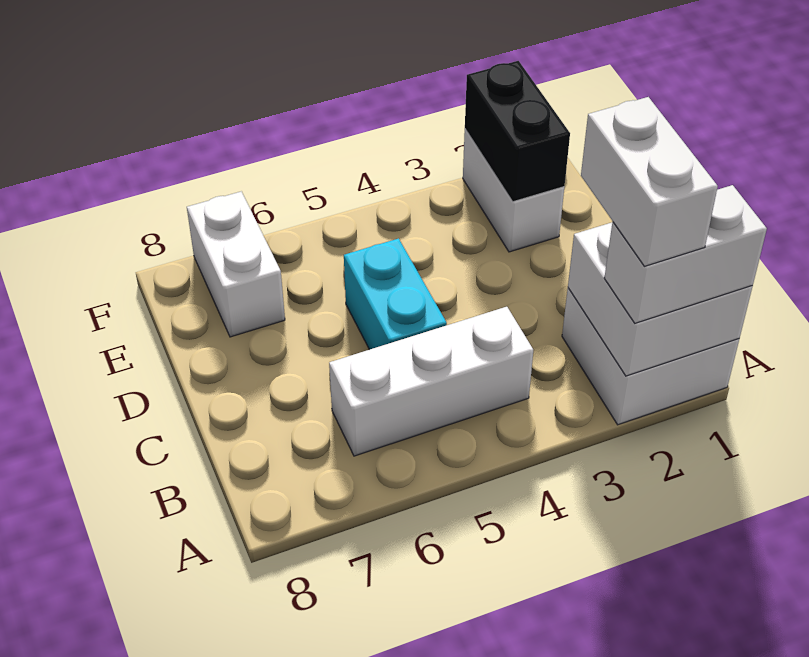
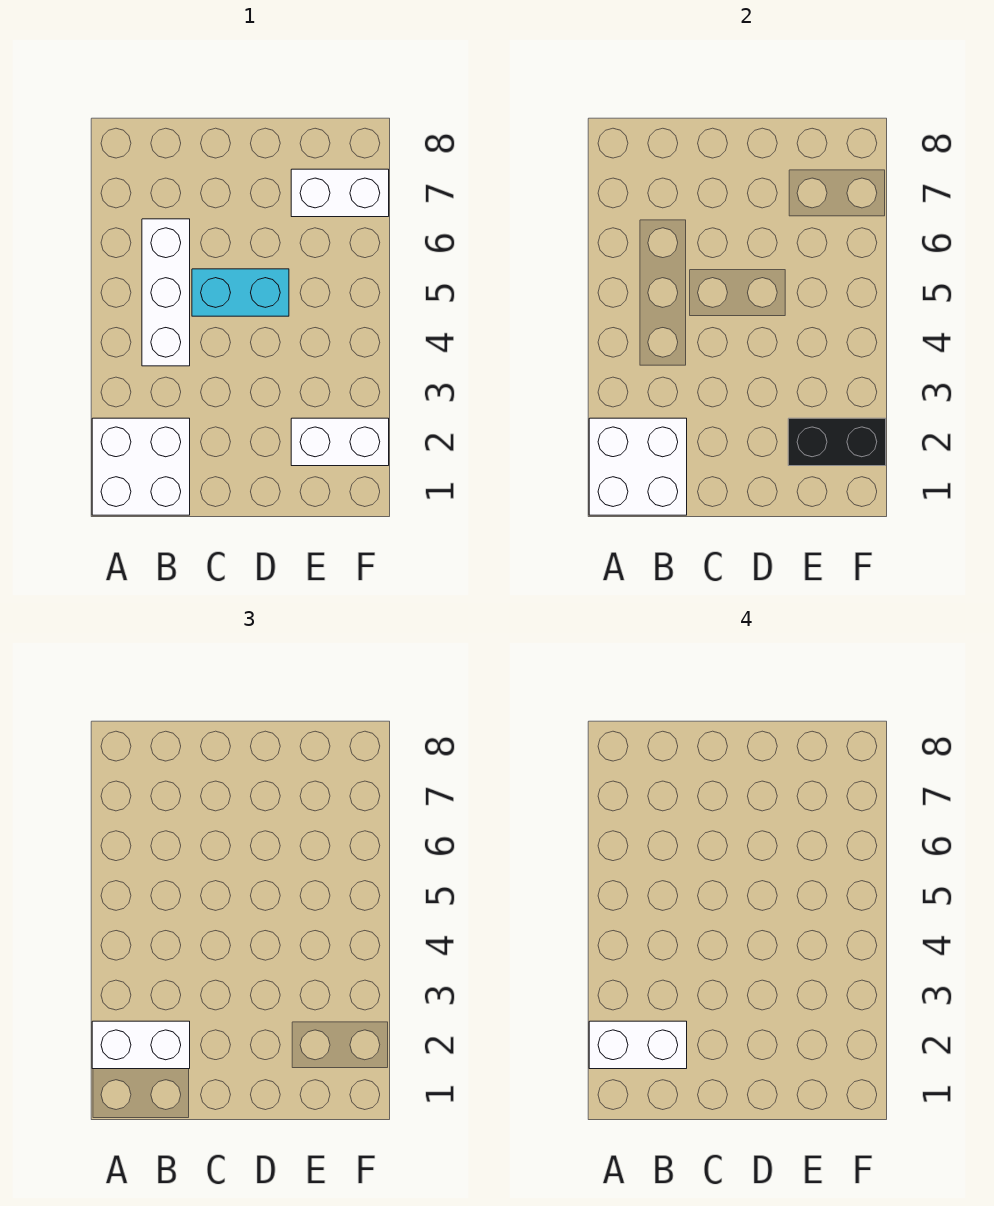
white brick A1:A2 level 3 -> white brick A2:B2 level 3

